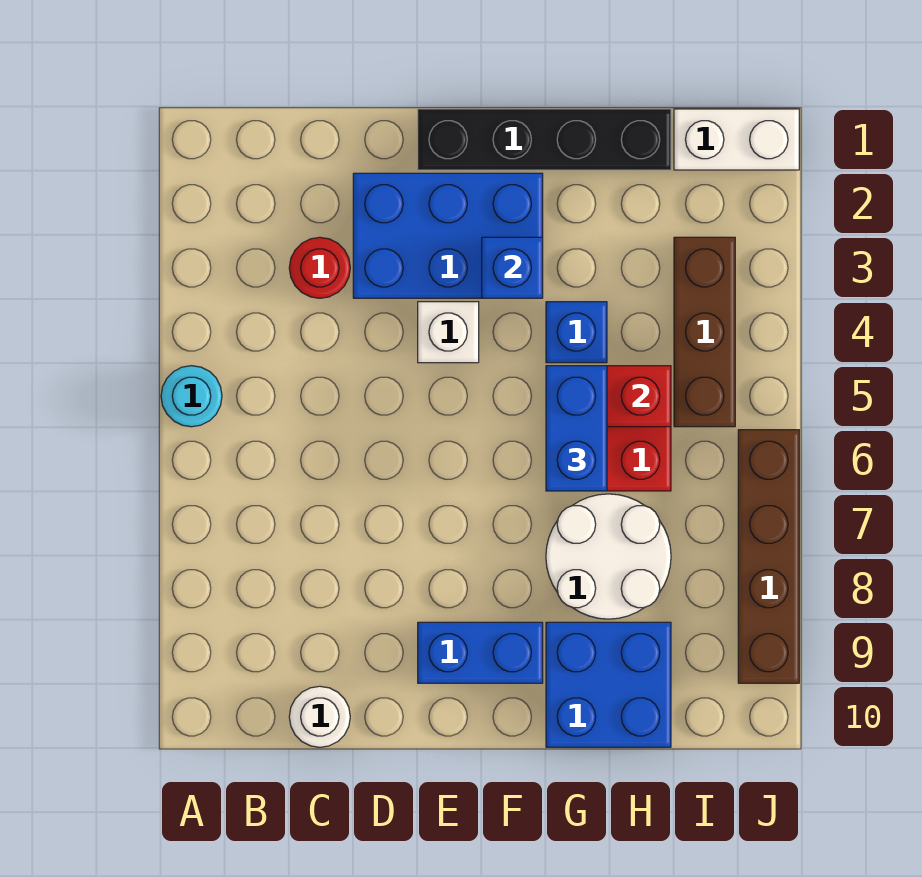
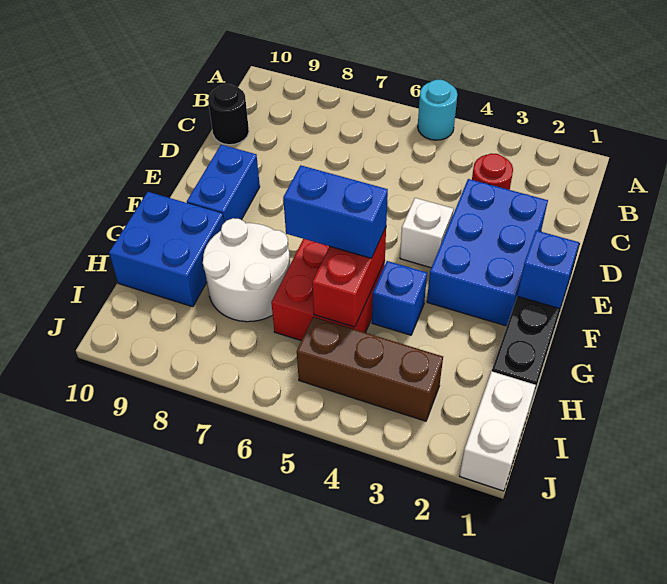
white round brick C10 level 1 -> black round brick C10 level 1
blue brick F3 level 2 -> blue brick F1 level 2
brown brick J6:J9 level 1 -> none

